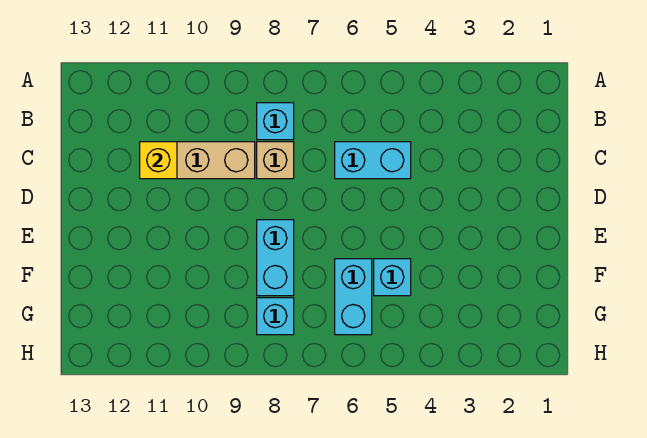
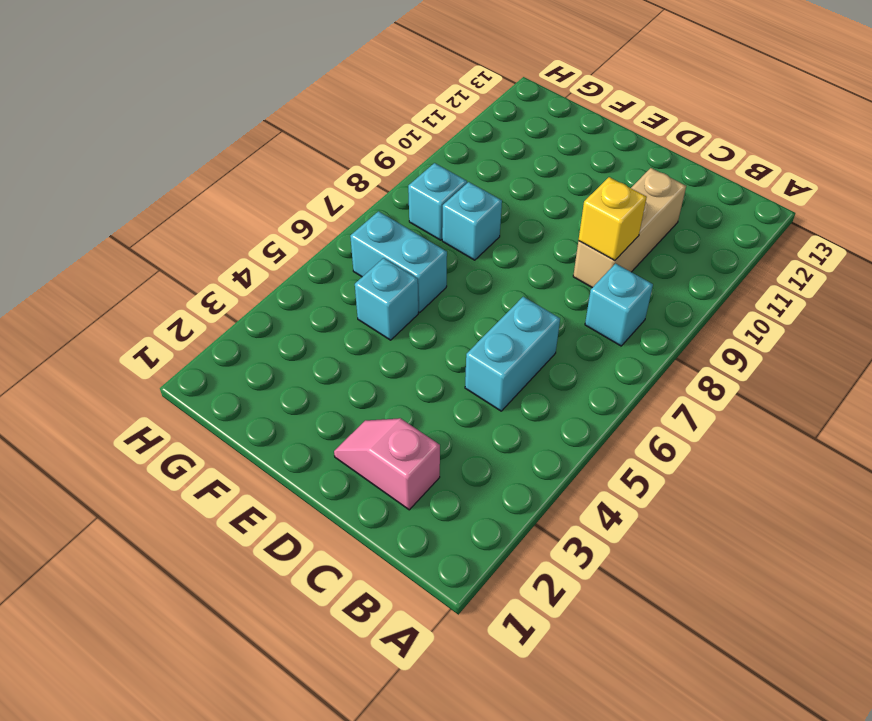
none -> pink slope C2:D2 level 1 top C
tan brick C8 level 1 -> none
yellow brick C11 level 2 -> yellow brick C9 level 2
cyan brick E8:F8 level 1 -> cyan brick F8 level 1

